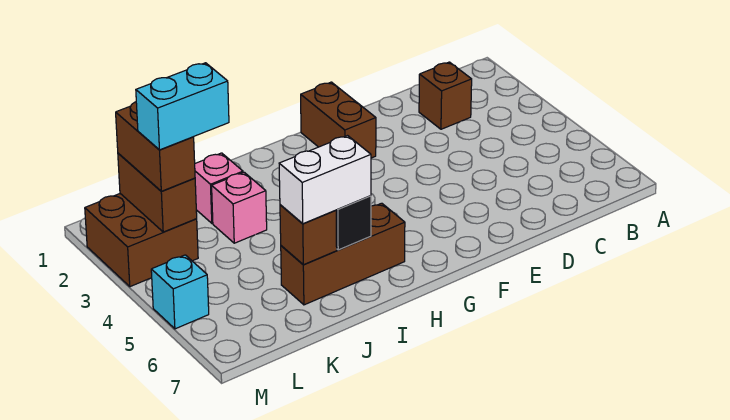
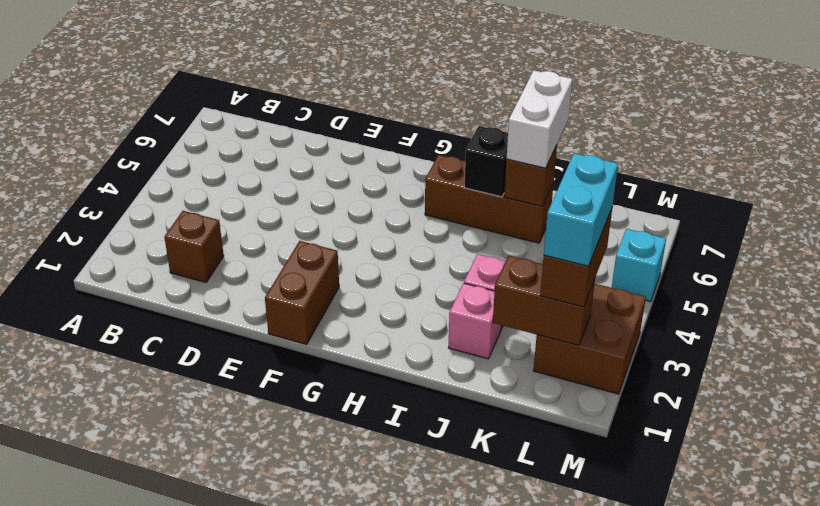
white brick I6:J6 level 3 -> white brick J6:J7 level 3
cyan brick K3:L3 level 4 -> cyan brick L2:L3 level 4
brown brick L2:L3 level 2 -> brown brick K2:L2 level 2

